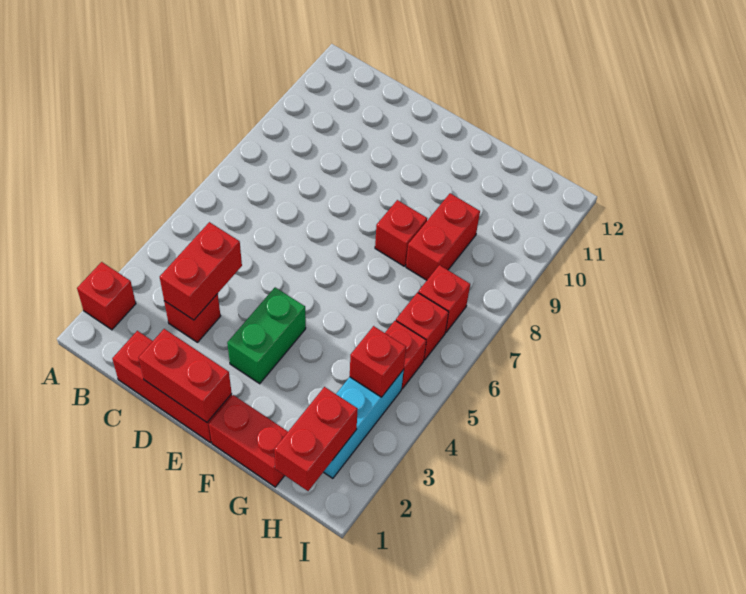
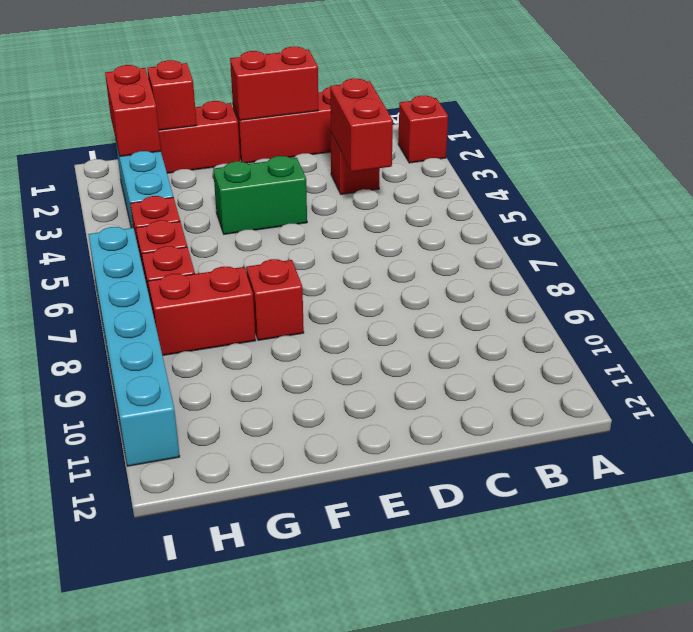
green brick E3:E4 level 1 -> green brick E4:F4 level 1
red brick G8:G9 level 1 -> red brick G8:H8 level 1
red brick H4 level 2 -> red brick G1 level 2
none -> cyan brick I6:I11 level 1

